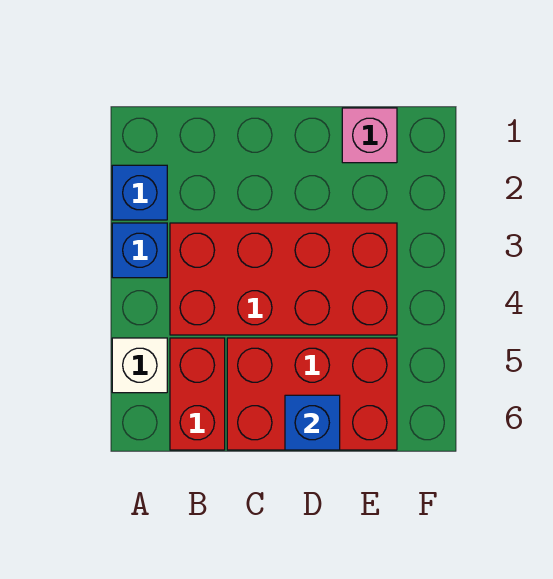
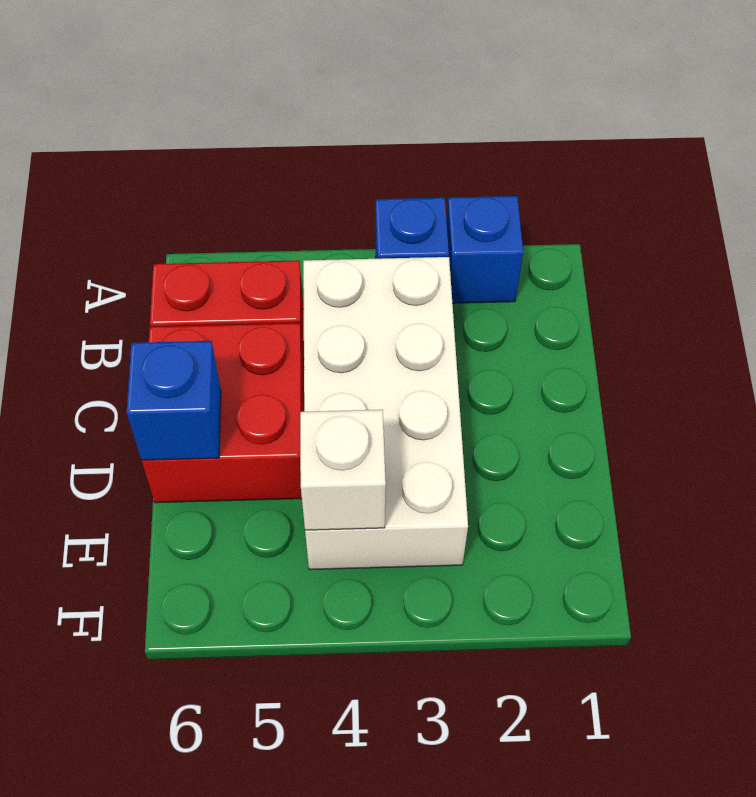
white brick A5 level 1 -> white brick E4 level 2
red brick B3:E4 level 1 -> white brick B3:E4 level 1
red brick C5:E6 level 1 -> red brick C5:D6 level 1
pink brick E1 level 1 -> none

